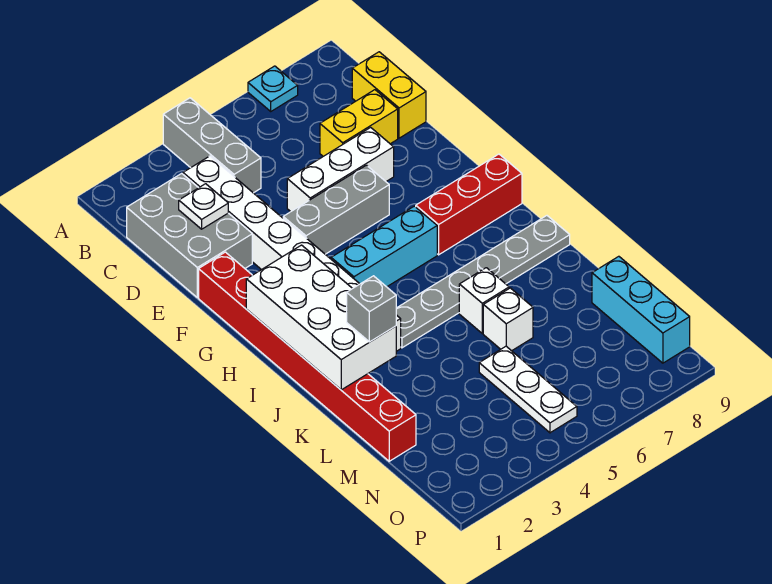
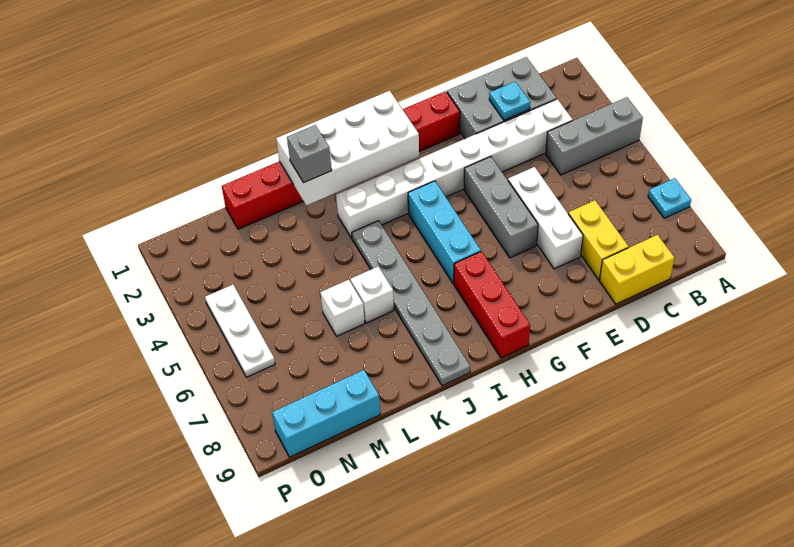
white plate D2 level 2 -> cyan plate D2 level 2
white plate M5:O5 level 1 -> white plate O4:O6 level 1

